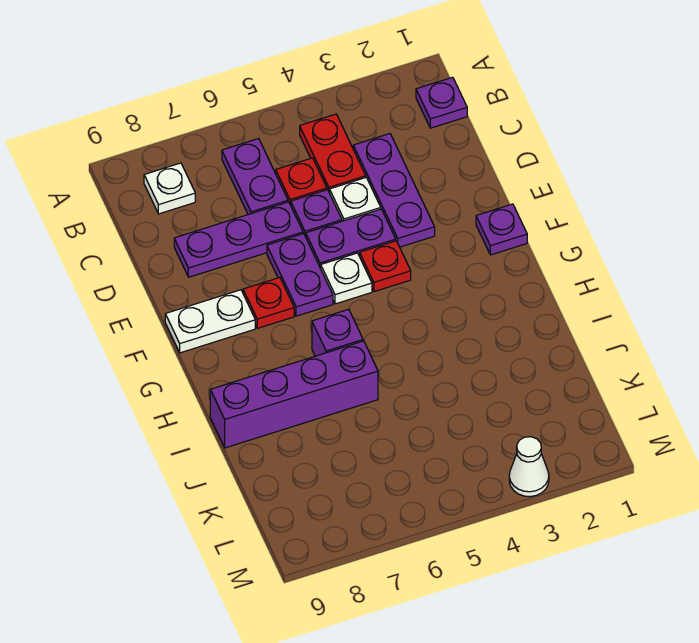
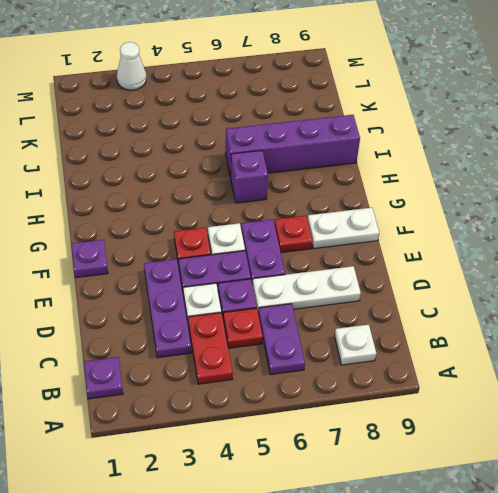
purple plate D6:D8 level 1 -> white plate D6:D8 level 1

